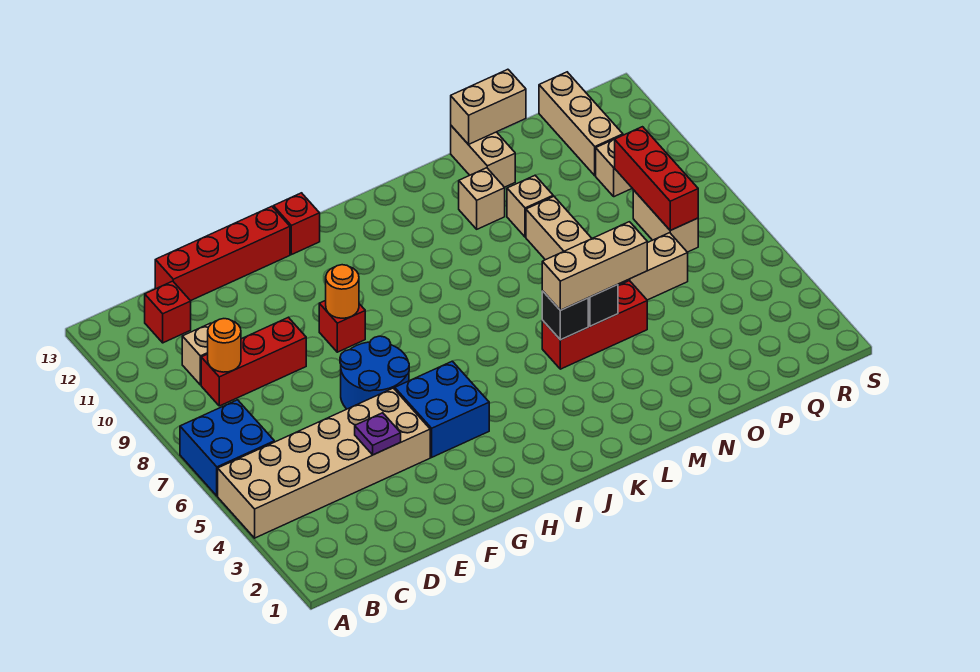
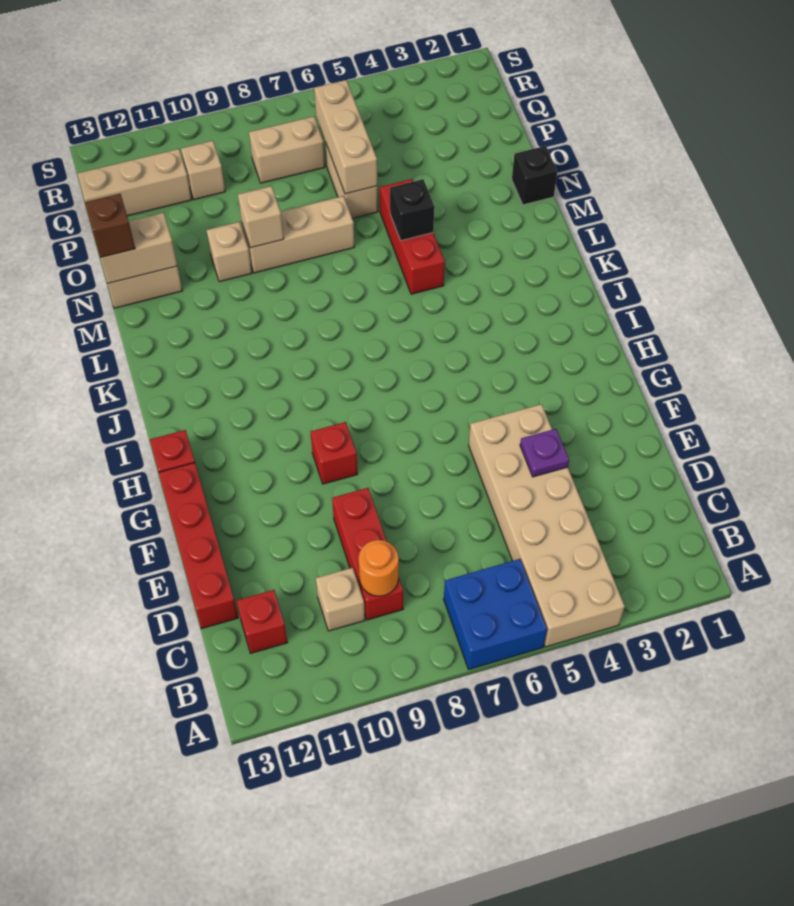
blue round brick F6:G7 level 1 -> none
blue brick G4:H5 level 1 -> none
orange round brick G9 level 2 -> none
black brick L5 level 2 -> black brick N1 level 1
tan brick L5:N5 level 3 -> tan brick O6:Q6 level 2
tan brick M11 level 1 -> tan brick N9 level 2
tan brick N13:O13 level 2 -> tan brick N12:N13 level 2
none -> brown brick N13 level 3
red brick Q7:Q9 level 2 -> none

